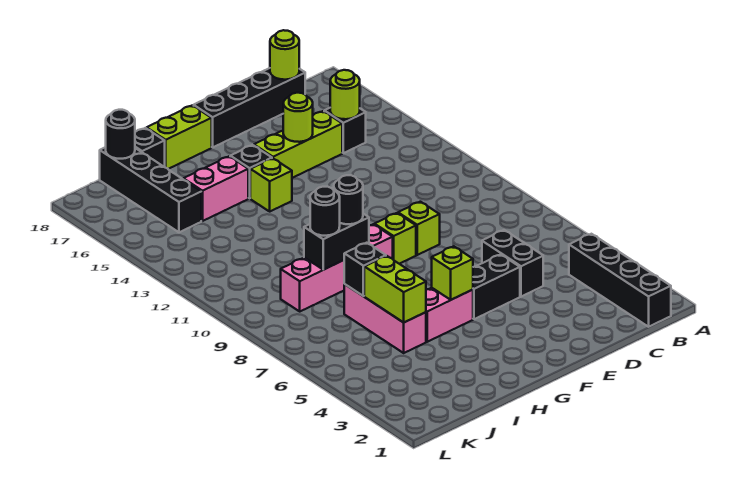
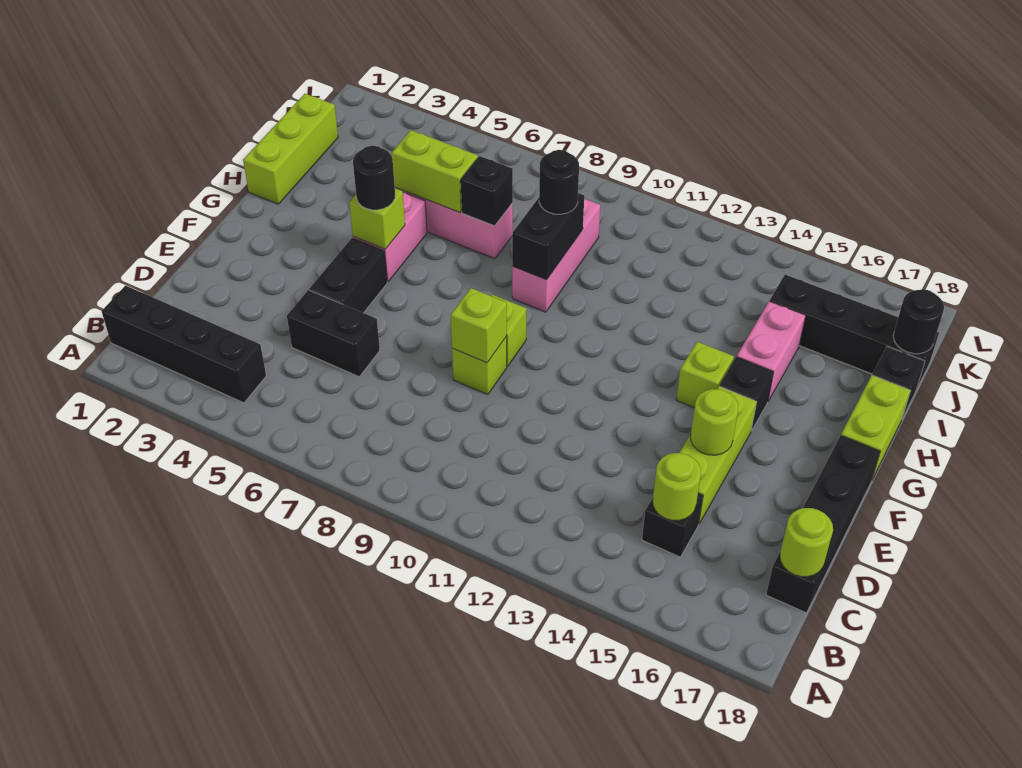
none -> lime brick E9 level 2
pink brick G9:J9 level 1 -> pink brick H9:J9 level 1
none -> lime brick H1:J1 level 1
black round brick H9 level 3 -> black round brick G5 level 3

